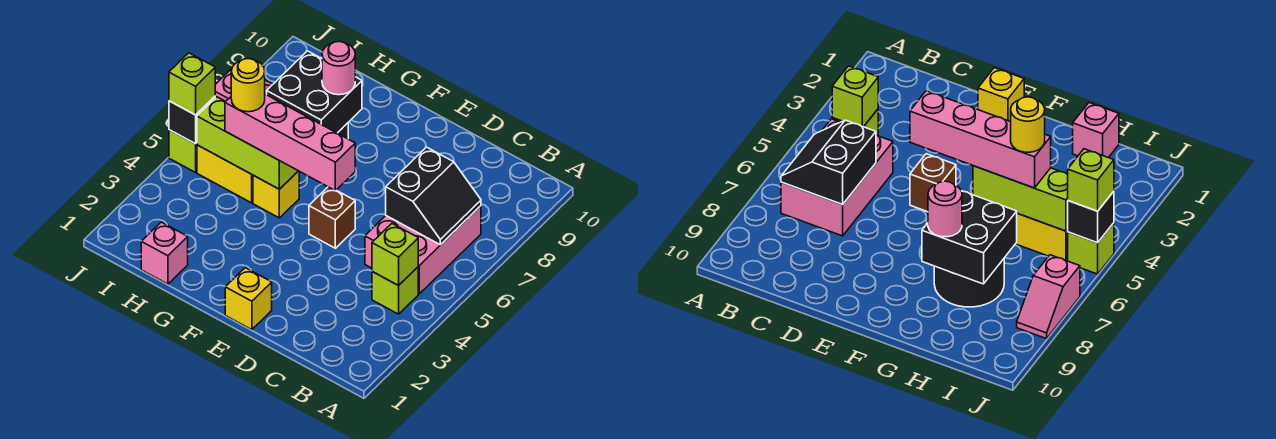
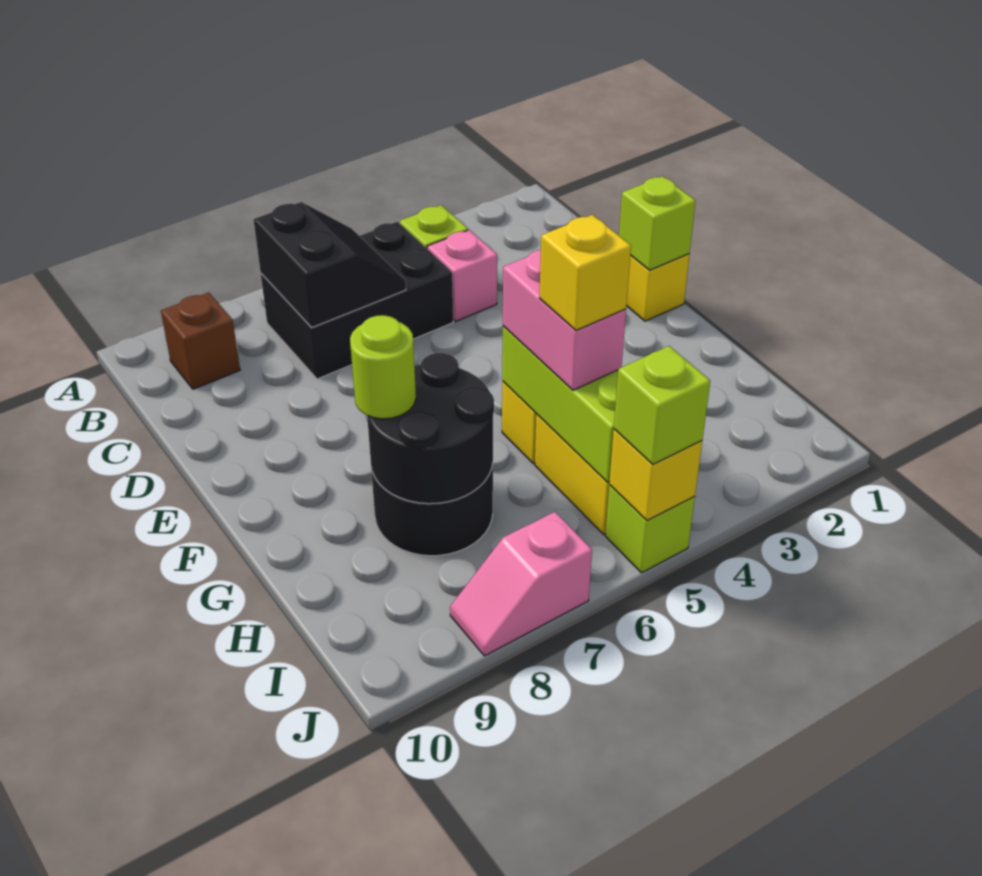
lime brick B4 level 2 -> lime brick E1 level 2
pink brick B5:C7 level 1 -> black brick B5:C7 level 1
black slope B6:C7 level 2 top C -> black slope B6:C7 level 2 top 7
brown brick E5 level 1 -> brown brick B9 level 1
pink brick E5:H5 level 3 -> pink brick G5:H5 level 3
black brick G7:H8 level 2 -> black round brick G7:H8 level 2
pink round brick G8 level 3 -> lime round brick G8 level 3
pink brick H1 level 1 -> pink brick C4 level 1
yellow round brick H5 level 4 -> yellow brick H5 level 4
black brick J5 level 2 -> yellow brick J5 level 2

